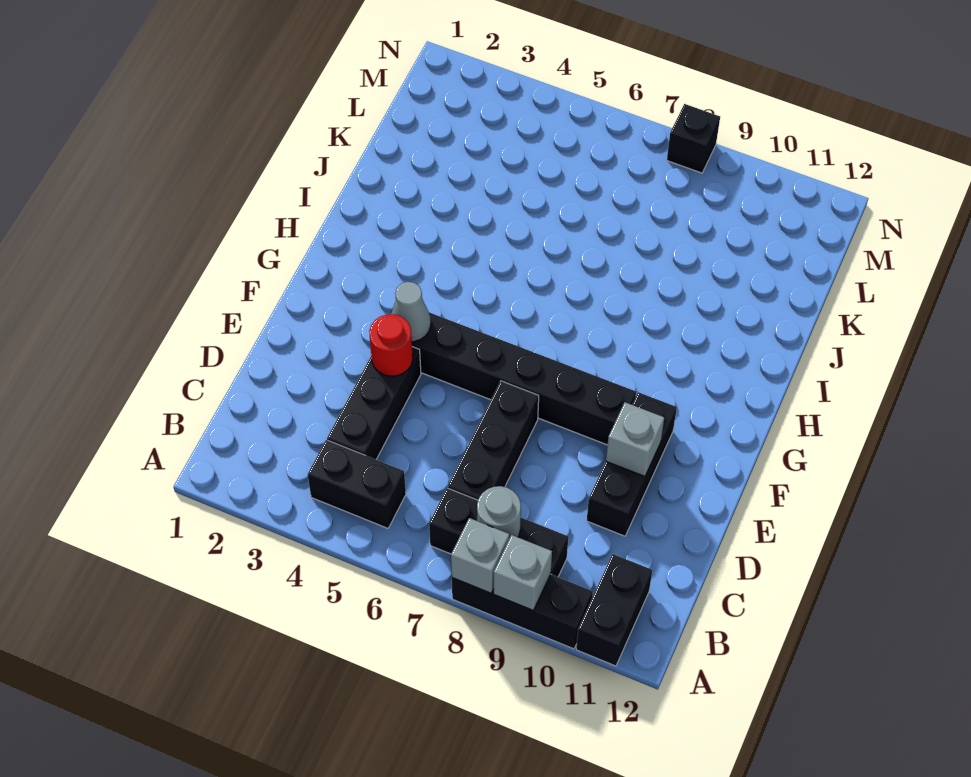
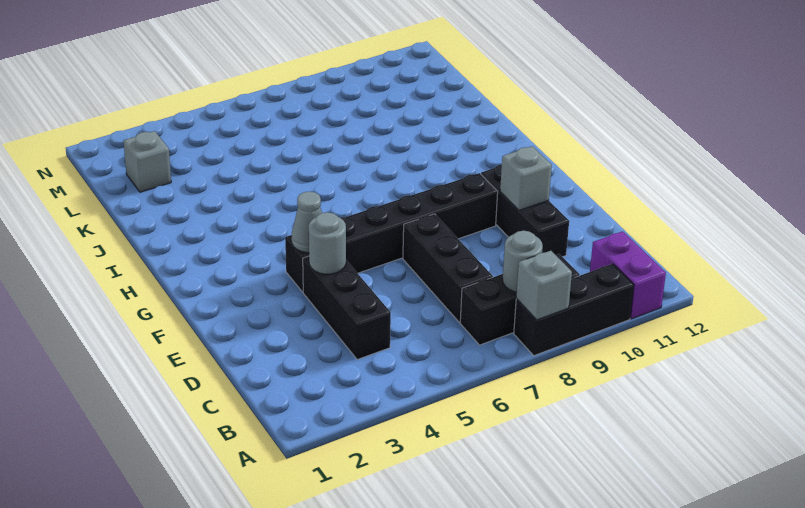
grey brick A9 level 2 -> grey brick L2 level 1
black brick A11:B11 level 1 -> purple brick A11:B11 level 1
black brick B4:B5 level 1 -> none
red round brick E4 level 2 -> grey round brick E4 level 2
black brick N8 level 1 -> none

